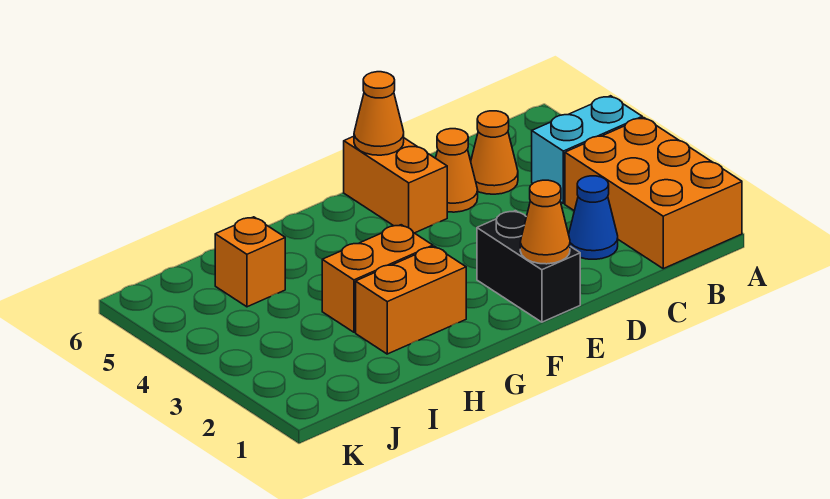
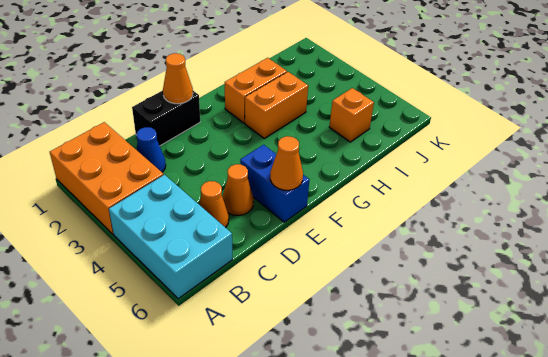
cyan brick A4:B4 level 1 -> cyan brick A4:B6 level 1
black brick E1:E2 level 1 -> black brick D1:E1 level 1
orange brick E5:E6 level 1 -> blue brick E5:E6 level 1

